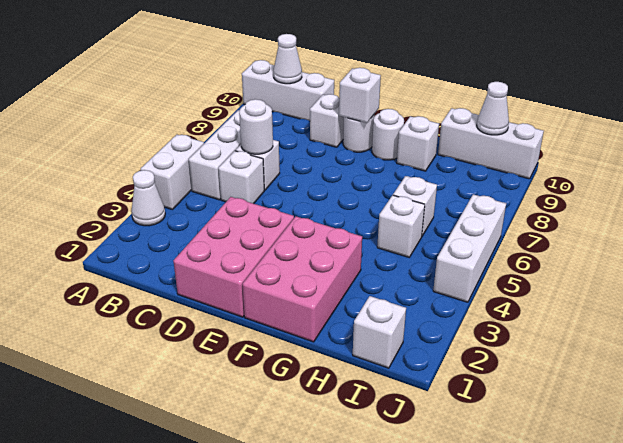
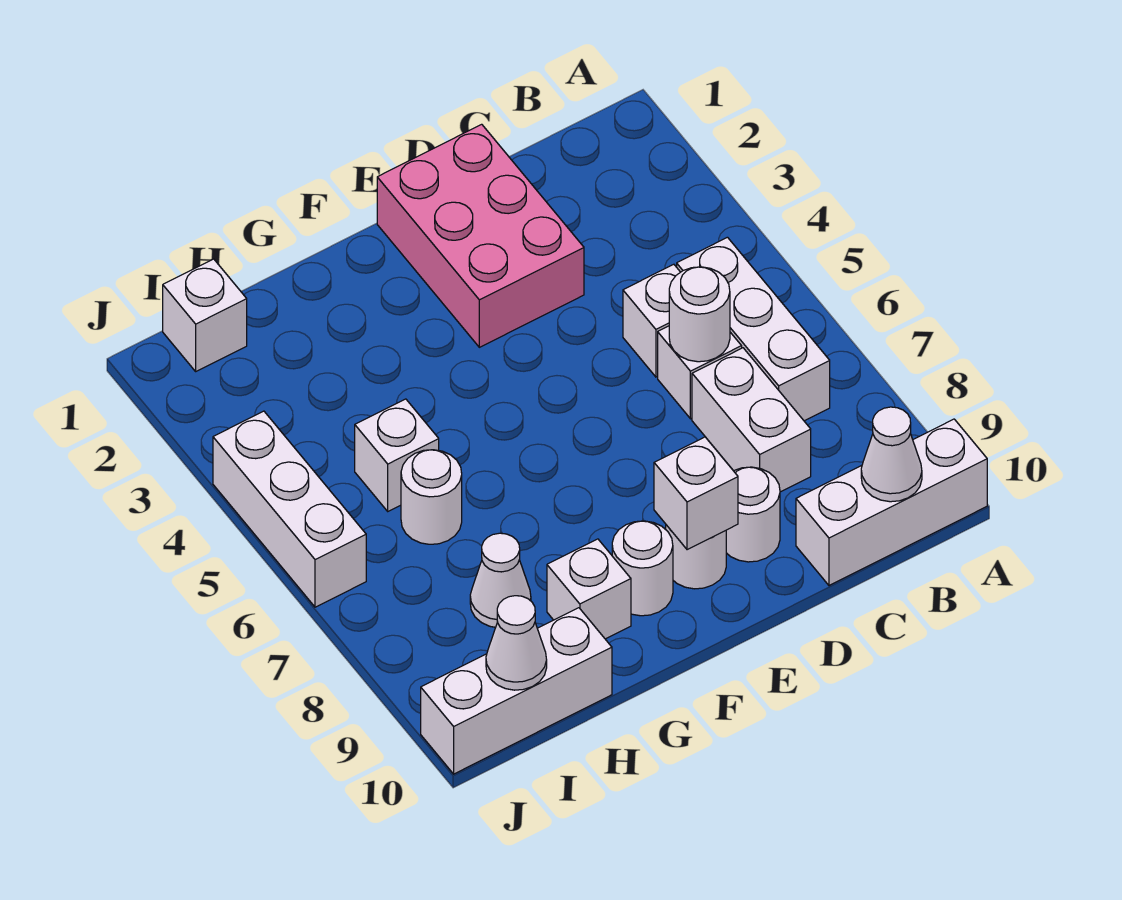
white cone A3 level 1 -> white cone H8 level 1
white brick A4:A5 level 1 -> white brick C7:C8 level 1
white brick D9 level 1 -> white round brick D9 level 1
pink brick F1:G3 level 1 -> none
white brick H6 level 1 -> white round brick H6 level 1

